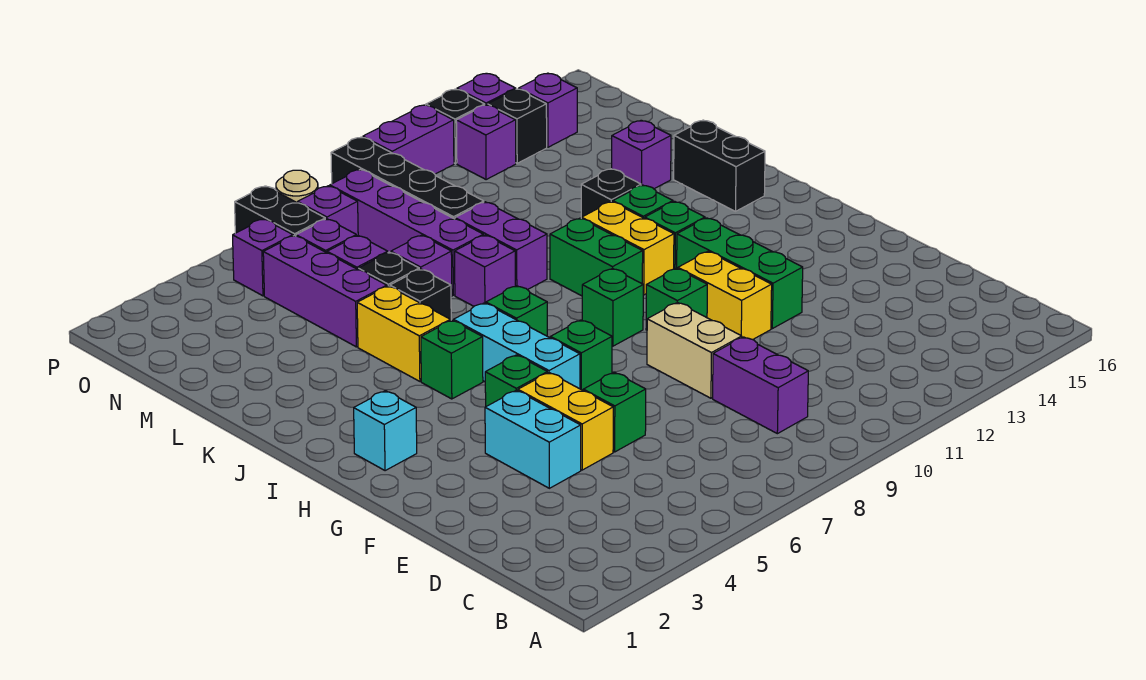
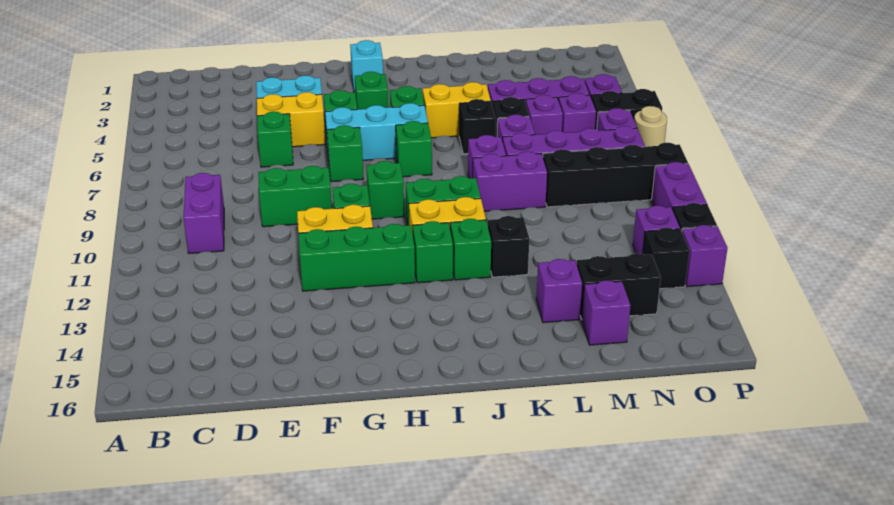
purple brick C9:D9 level 1 -> purple brick C9:C10 level 1
tan brick E9:F9 level 1 -> green brick E9:F9 level 1
none -> green brick H4 level 1
black brick J15:K15 level 1 -> black brick M14:N14 level 1
purple brick O14 level 1 -> purple brick M15 level 1

